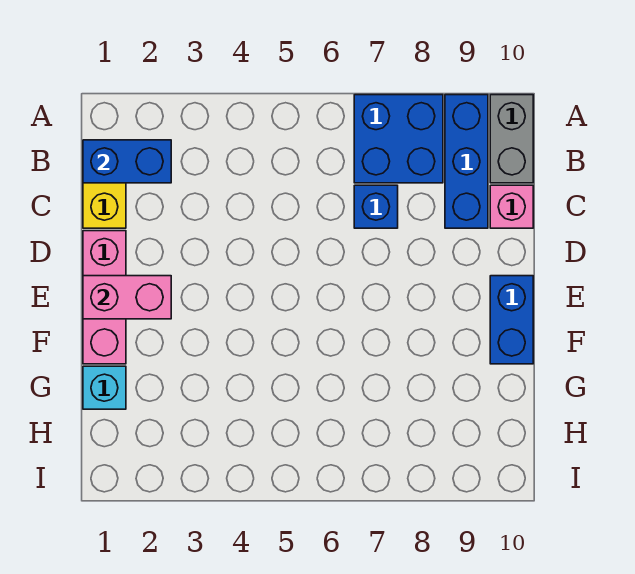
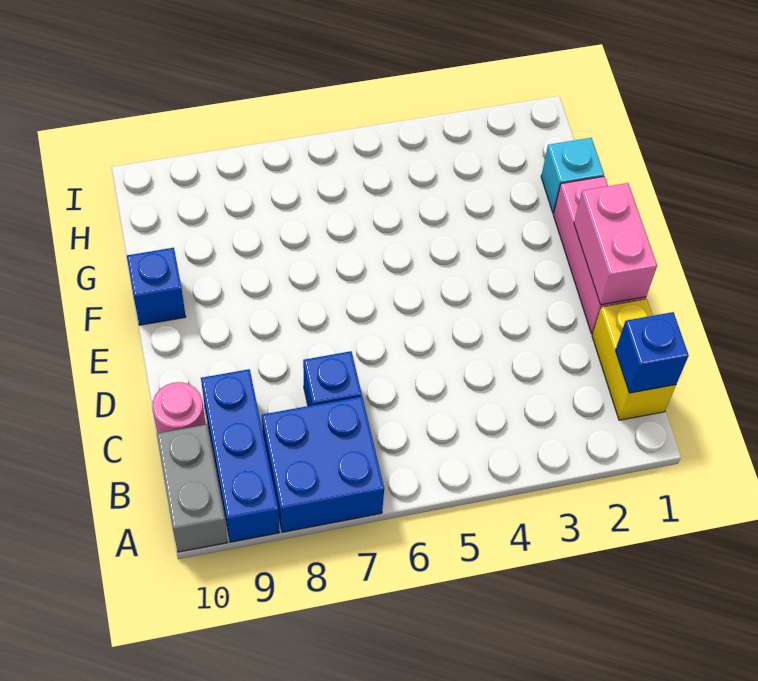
blue brick B1:B2 level 2 -> blue brick B1 level 2
pink brick C10 level 1 -> pink round brick C10 level 1
pink brick E1:E2 level 2 -> pink brick D1:E1 level 2
blue brick E10:F10 level 1 -> blue brick F10 level 1

